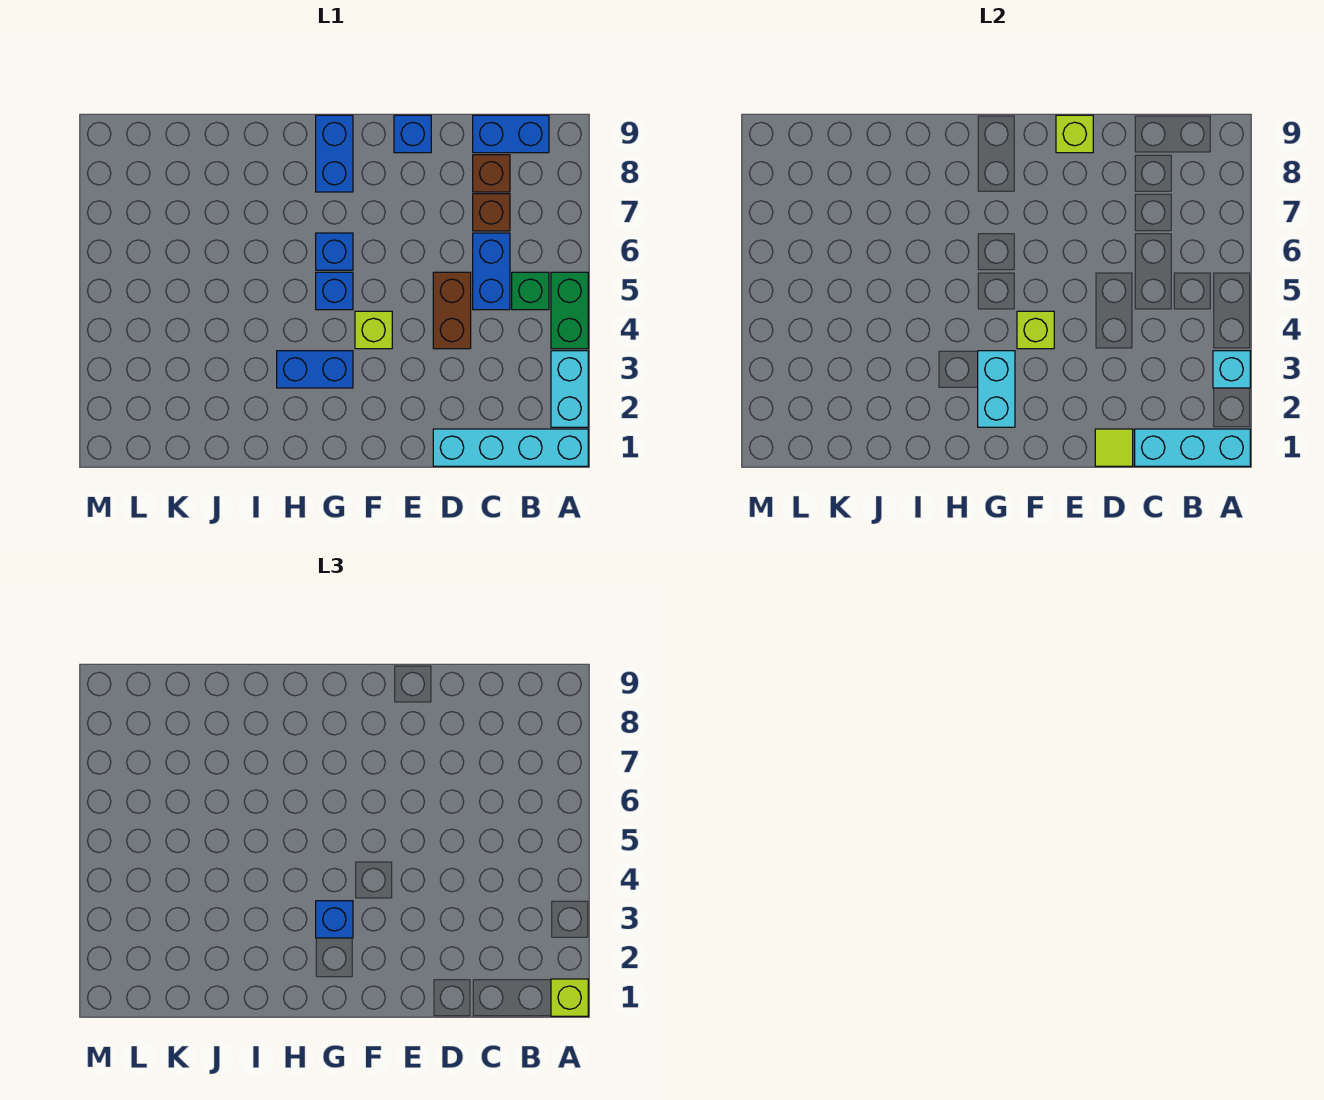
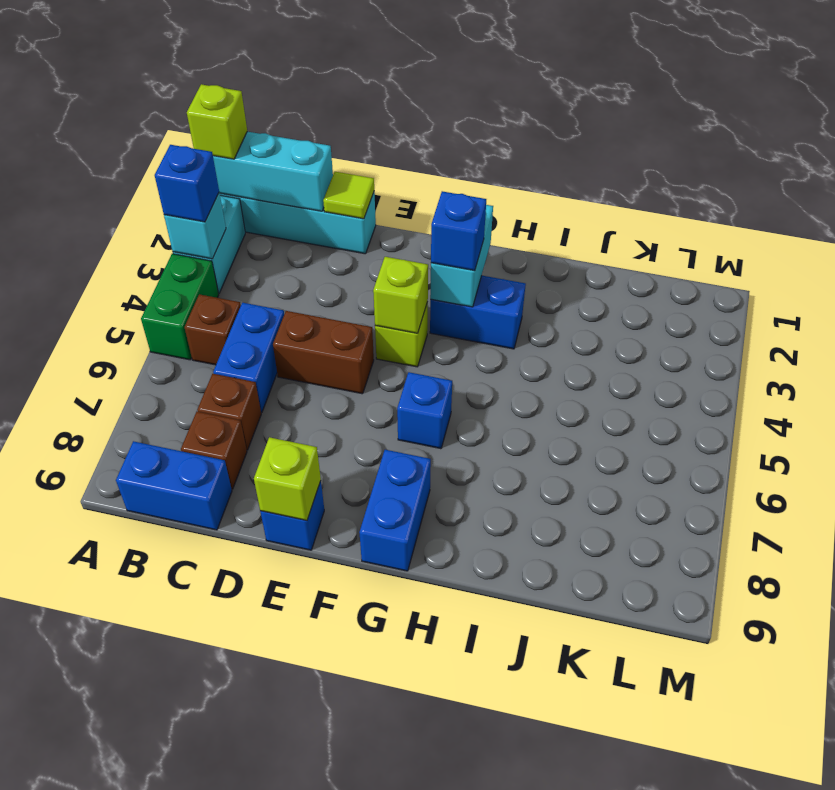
green brick B5 level 1 -> brown brick B5 level 1
brown brick D4:D5 level 1 -> brown brick D5:E5 level 1
blue brick G5 level 1 -> blue brick A3 level 3

